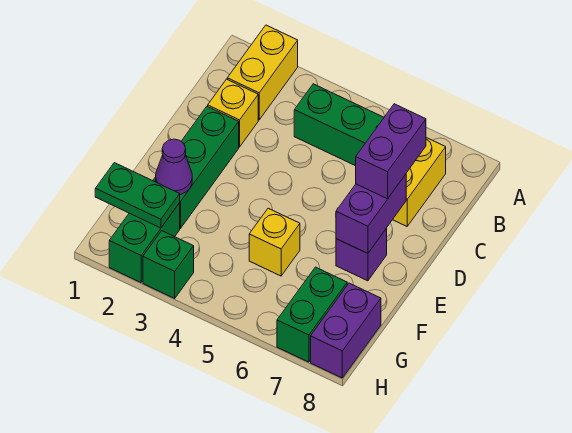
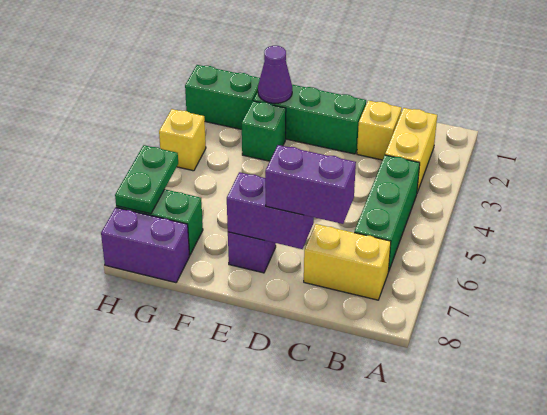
yellow brick A2:B2 level 1 -> yellow brick B2:B3 level 1
yellow brick F5 level 1 -> yellow brick H4 level 1
green plate G1:G2 level 2 -> green plate H6:H7 level 2
green brick H3 level 1 -> green brick F3 level 1

